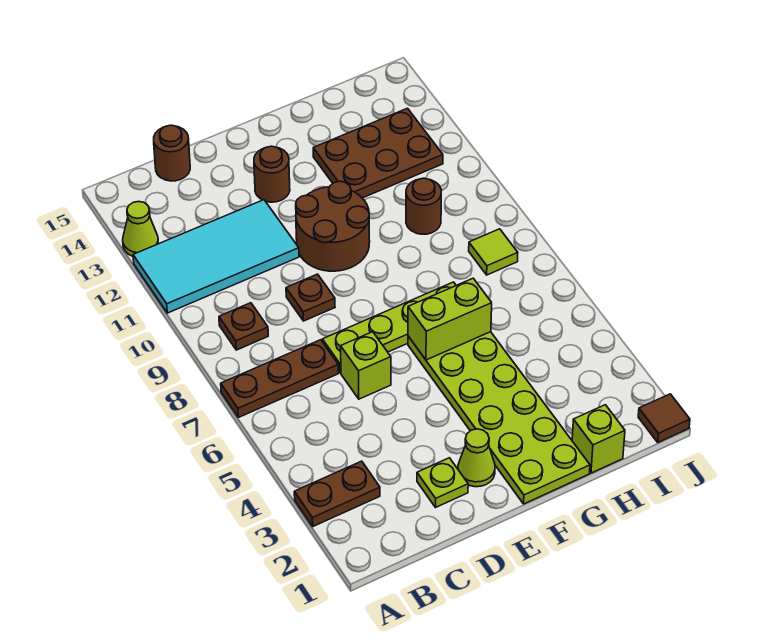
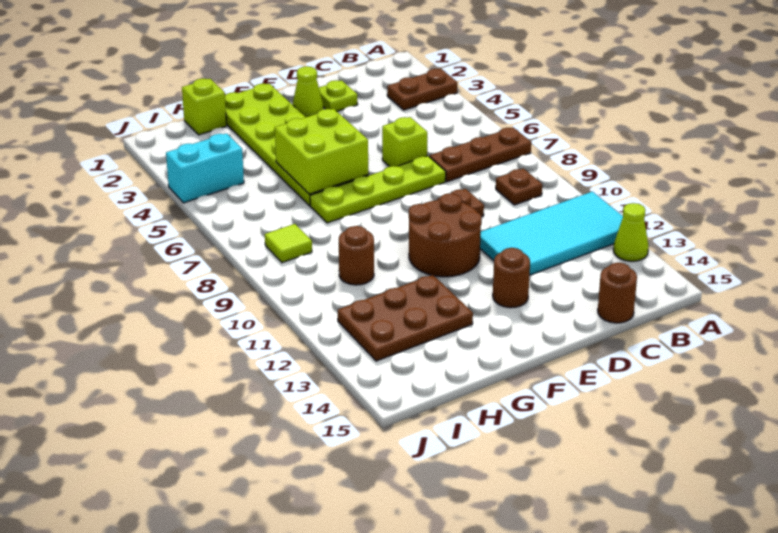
lime brick F6:G6 level 2 -> lime brick F5:G6 level 2
none -> cyan brick I4:J4 level 1
brown tile J1 level 1 -> none

